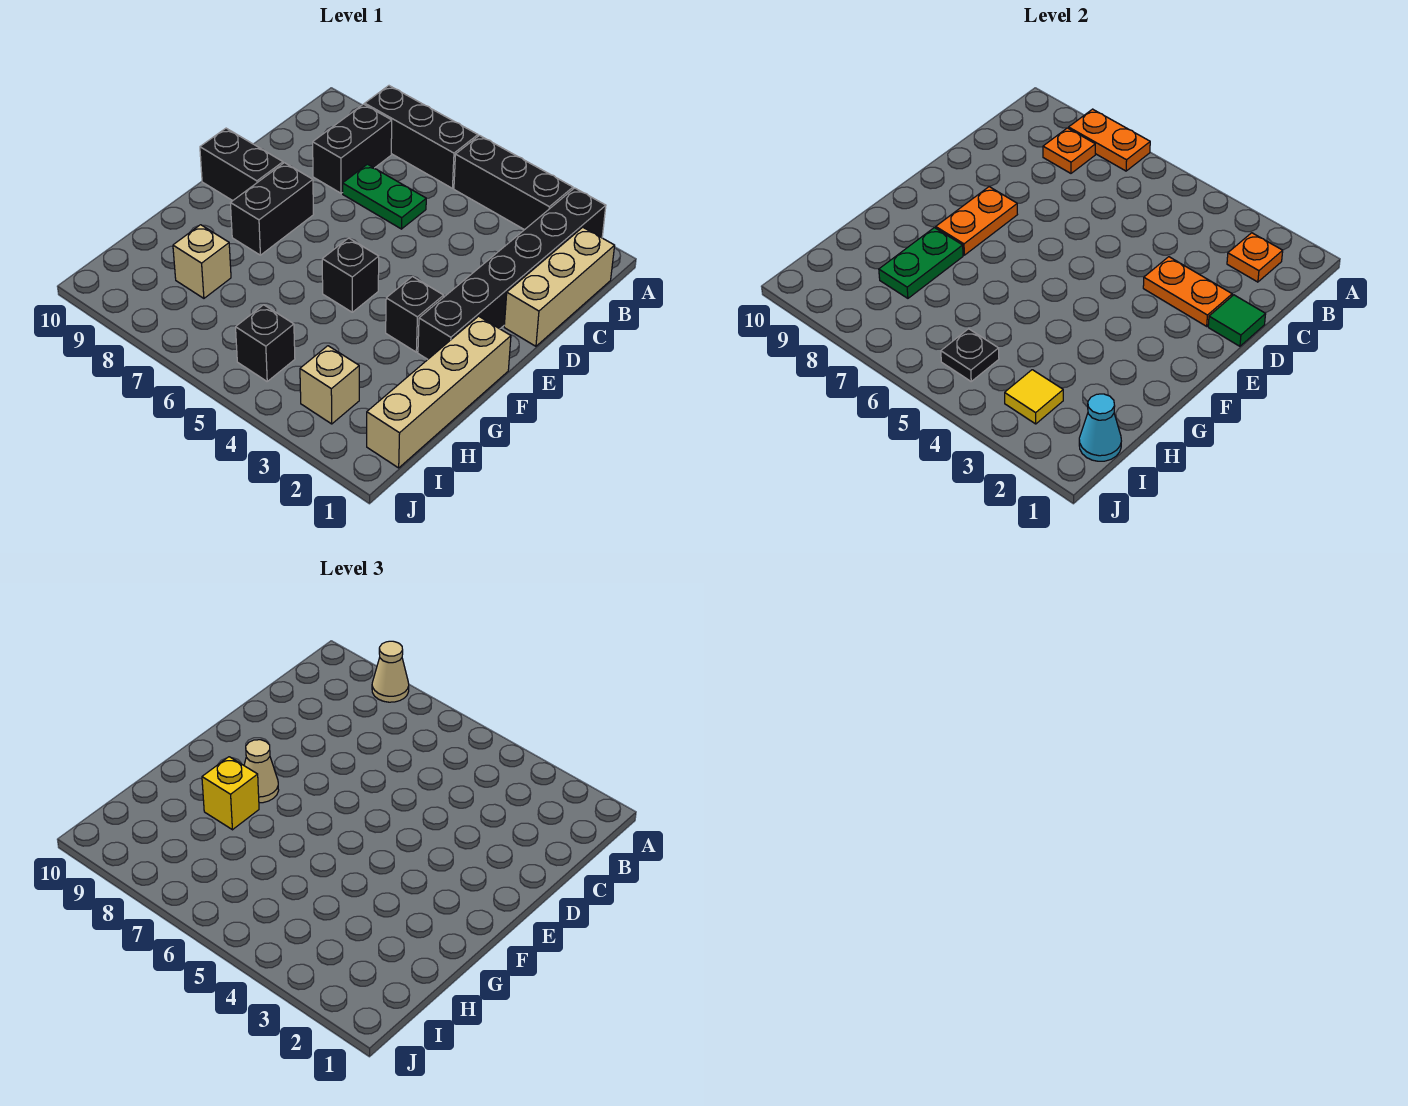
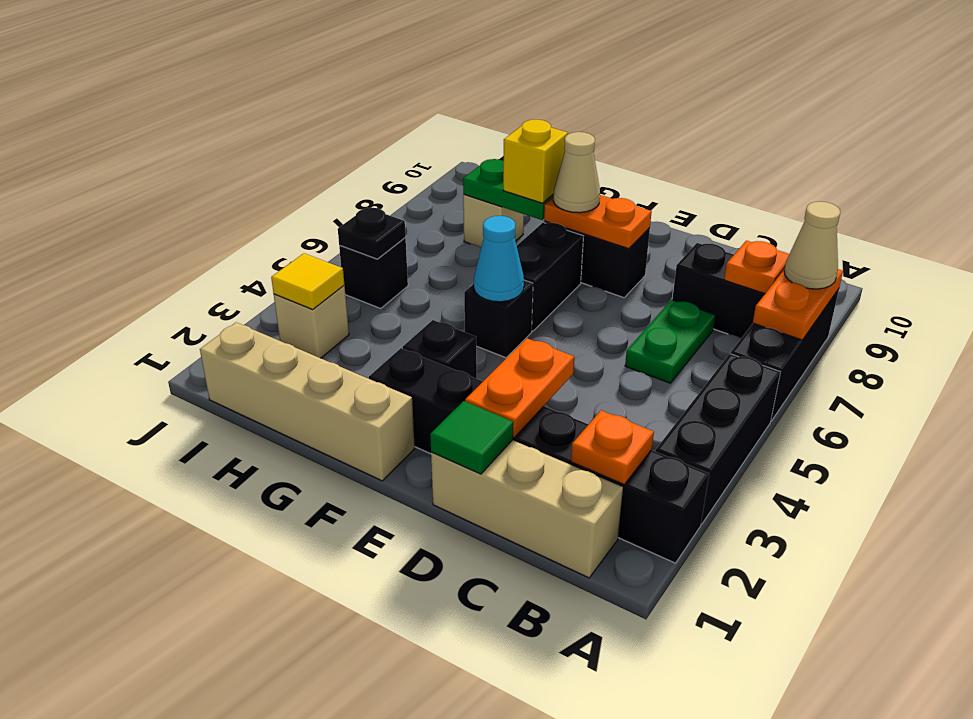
black brick E9:E10 level 1 -> black brick F6:F7 level 1
cyan cone I1 level 2 -> cyan cone F5 level 2

